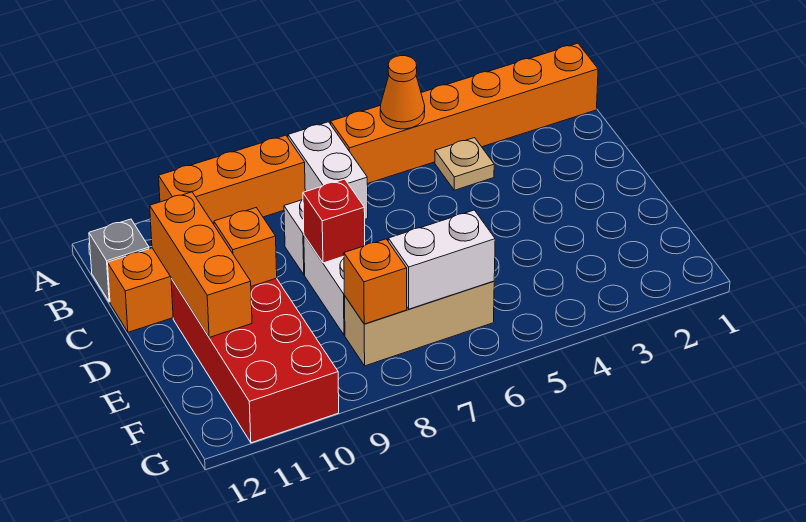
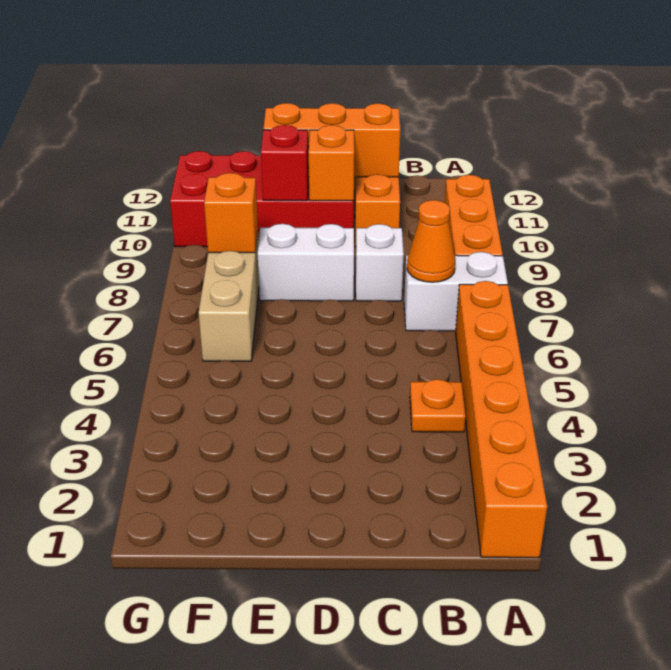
orange cone A5 level 2 -> orange cone B7 level 2
tan plate B4 level 1 -> orange plate B4 level 1
grey brick B12 level 1 -> none
red brick D8 level 2 -> red brick E10 level 2
white brick F6:F7 level 2 -> none

